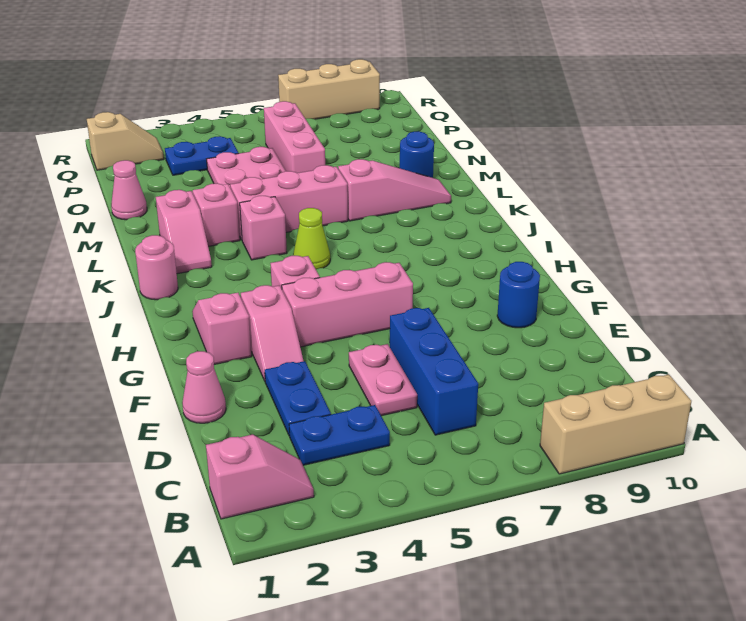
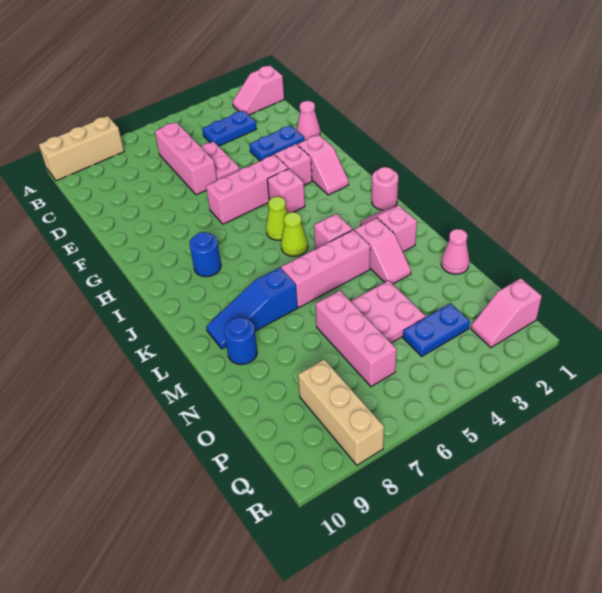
blue brick C6:E6 level 1 -> pink brick C6:E6 level 1
blue plate D3:E3 level 1 -> blue plate E2:E3 level 1
blue round brick F9 level 1 -> blue round brick I8 level 1
none -> lime cone I5 level 1
pink slope L7:L9 level 1 top 7 -> blue slope L7:L9 level 1 top 7
tan slope Q1:Q2 level 1 top 1 -> pink slope Q1:Q2 level 1 top 1
tan brick R7:R9 level 1 -> tan brick P8:R8 level 1

